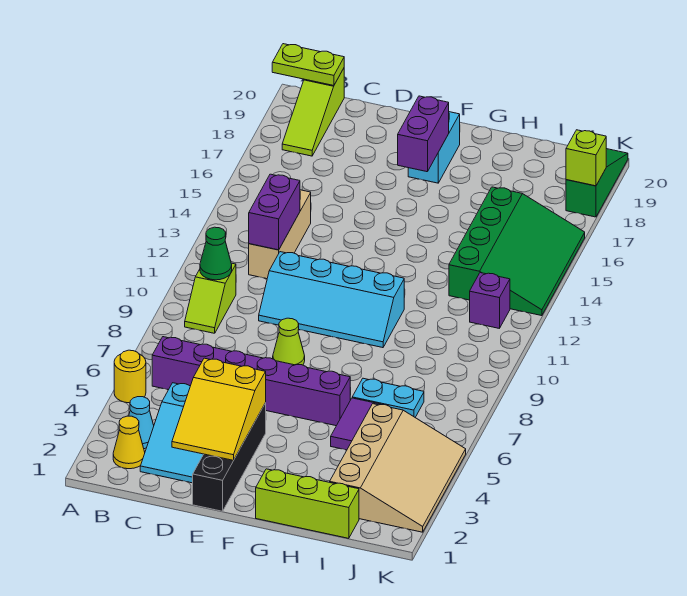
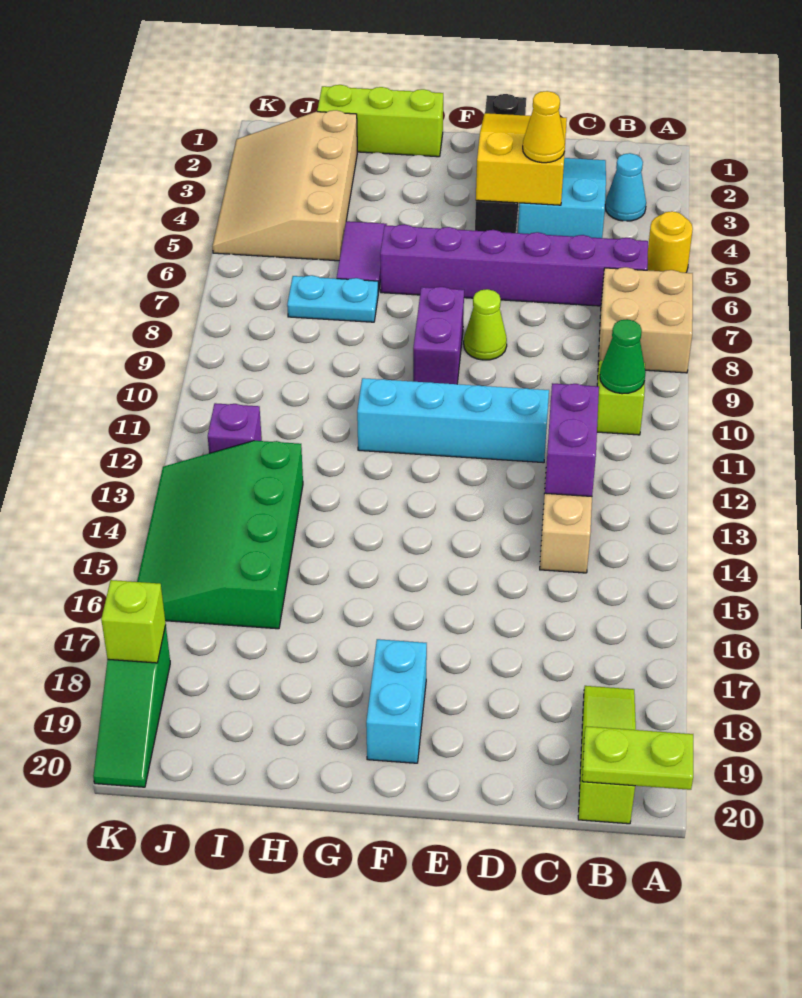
none -> tan brick A7:B8 level 1
yellow cone B2 level 1 -> yellow cone D4 level 3
purple brick F17:F18 level 2 -> purple brick F8:F9 level 1

